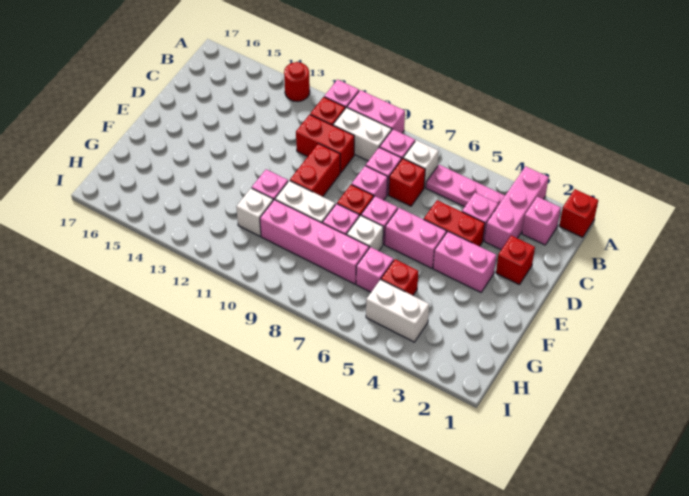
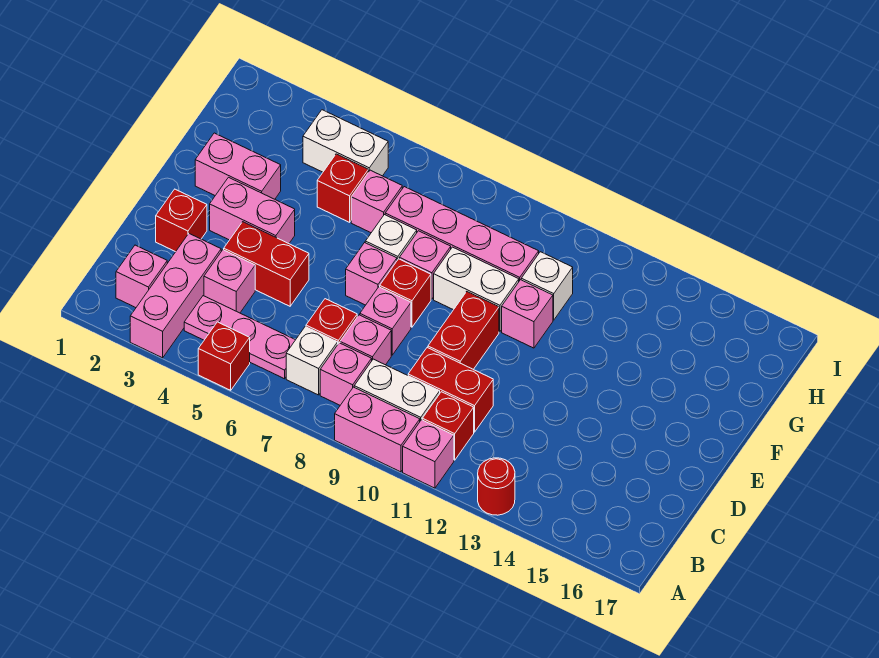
red brick A1 level 1 -> red brick A5 level 1
pink brick E5:E6 level 1 -> pink brick F2:F3 level 1

